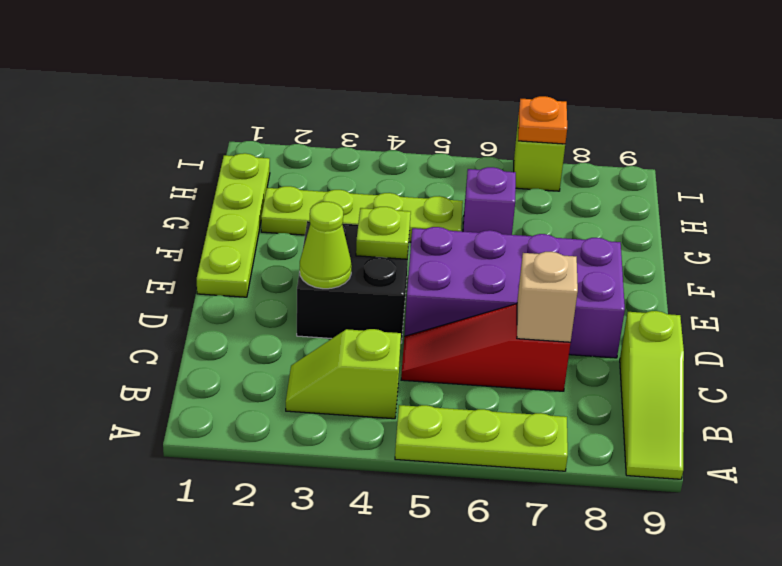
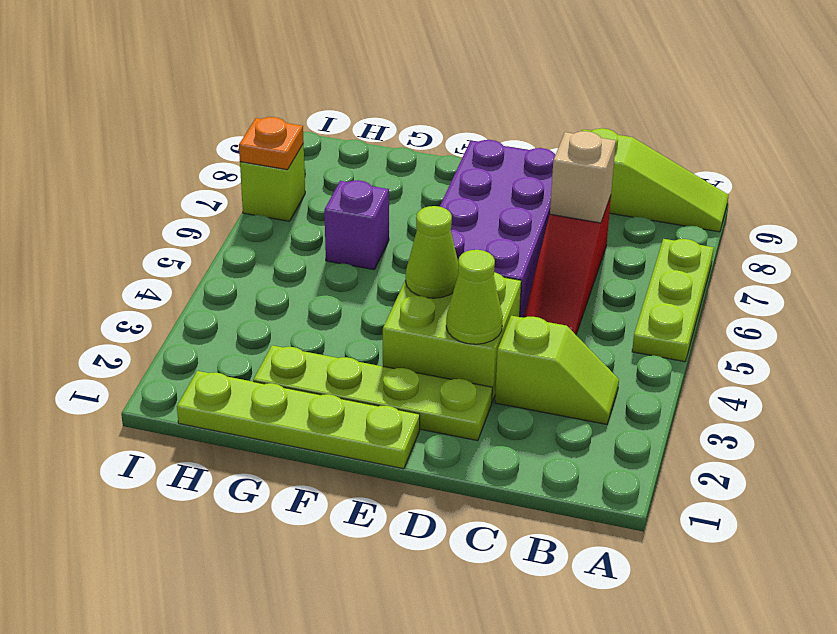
lime slope B3:B4 level 1 top 4 -> lime slope B3:C3 level 1 top C
black brick D3:E4 level 1 -> lime brick D3:E4 level 1
lime plate E4 level 2 -> lime cone E4 level 2
lime plate G2:G5 level 1 -> lime plate D2:G2 level 1

